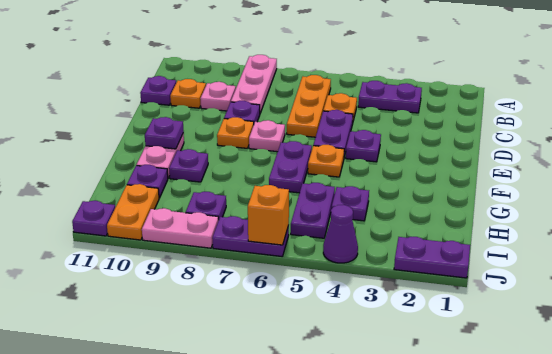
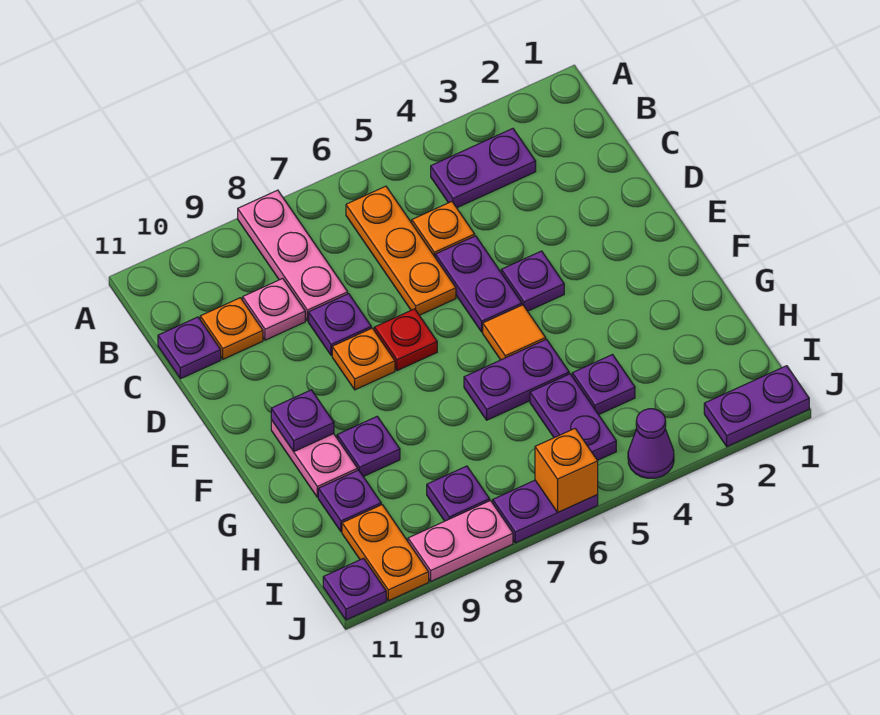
pink plate E7 level 1 -> red plate E7 level 1
orange plate F5 level 1 -> orange tile F5 level 1
purple plate F6:G6 level 1 -> purple plate G5:G6 level 1

